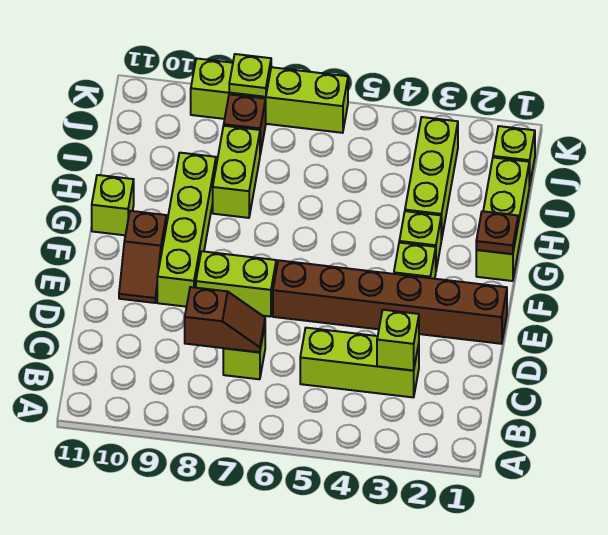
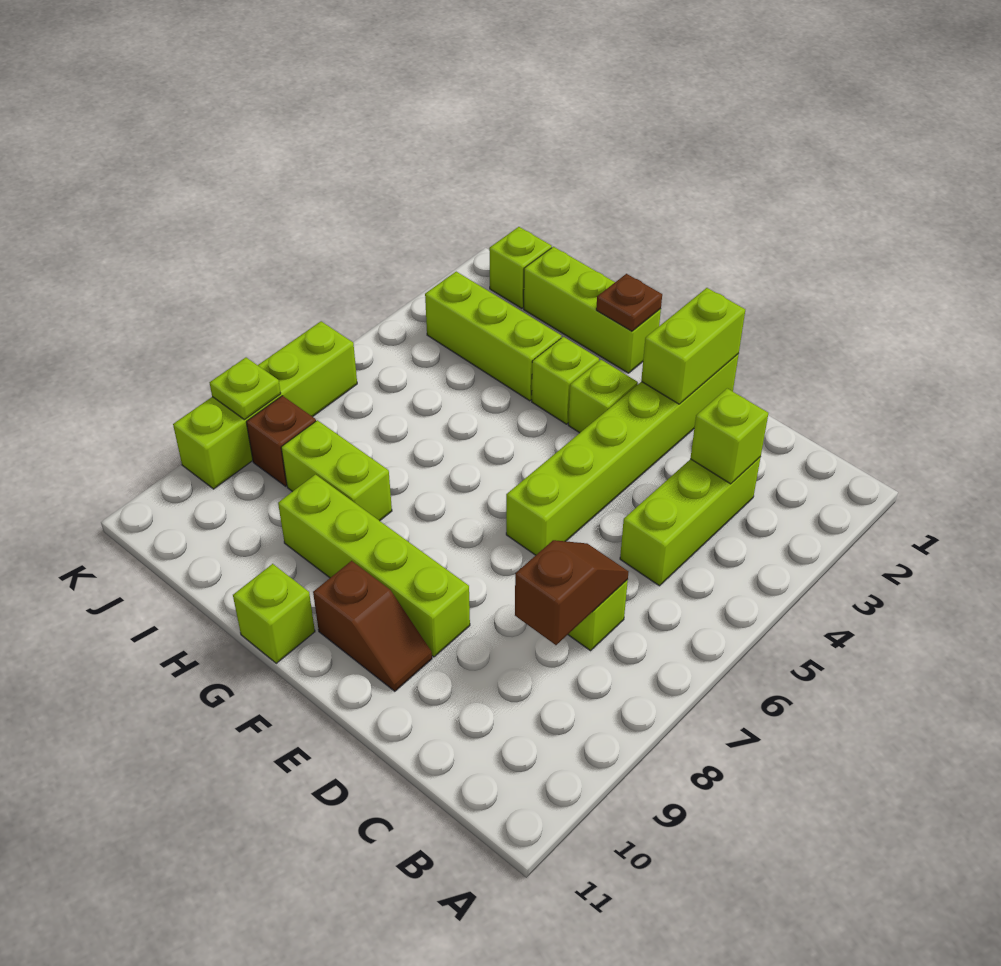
brown brick E1:E6 level 1 -> lime brick E1:E6 level 1
lime brick E7:E8 level 1 -> lime brick E1:E2 level 2

